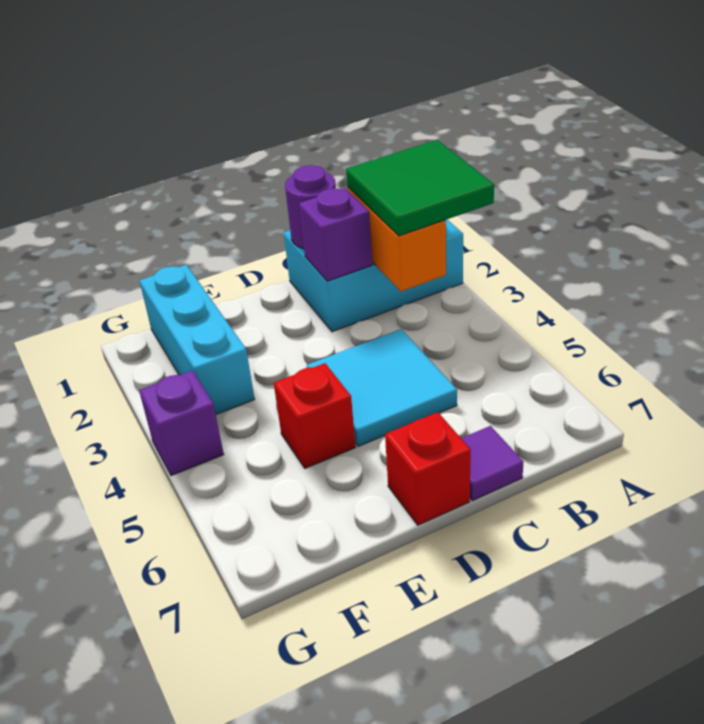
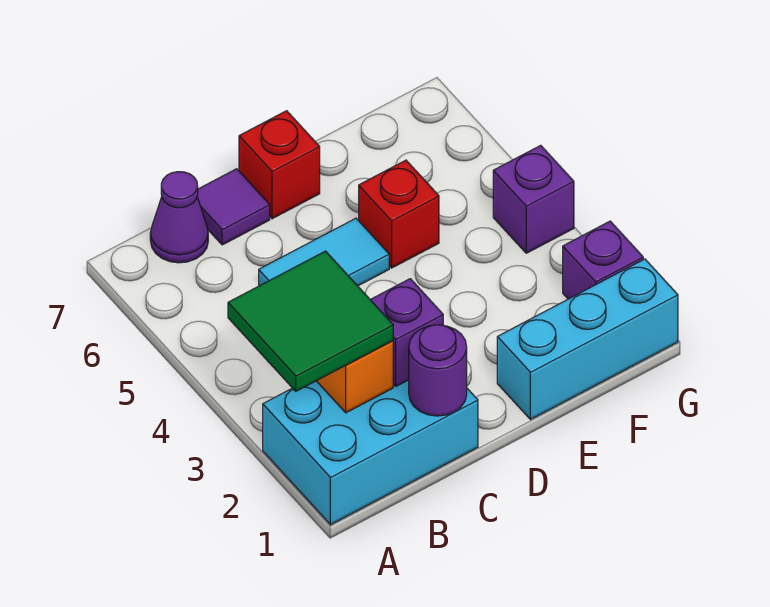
none -> purple cone B7 level 1
cyan tile C4:D5 level 1 -> cyan tile C5:D5 level 1
cyan brick F1:F3 level 1 -> cyan brick E1:G1 level 1
none -> purple brick G2 level 1

